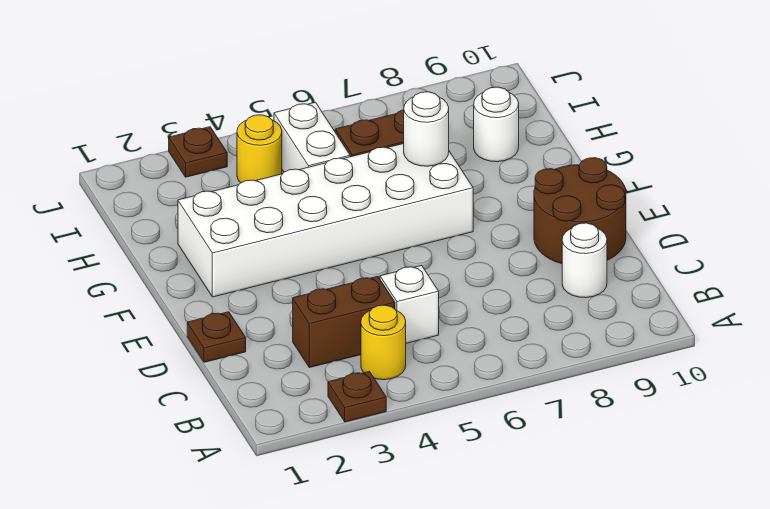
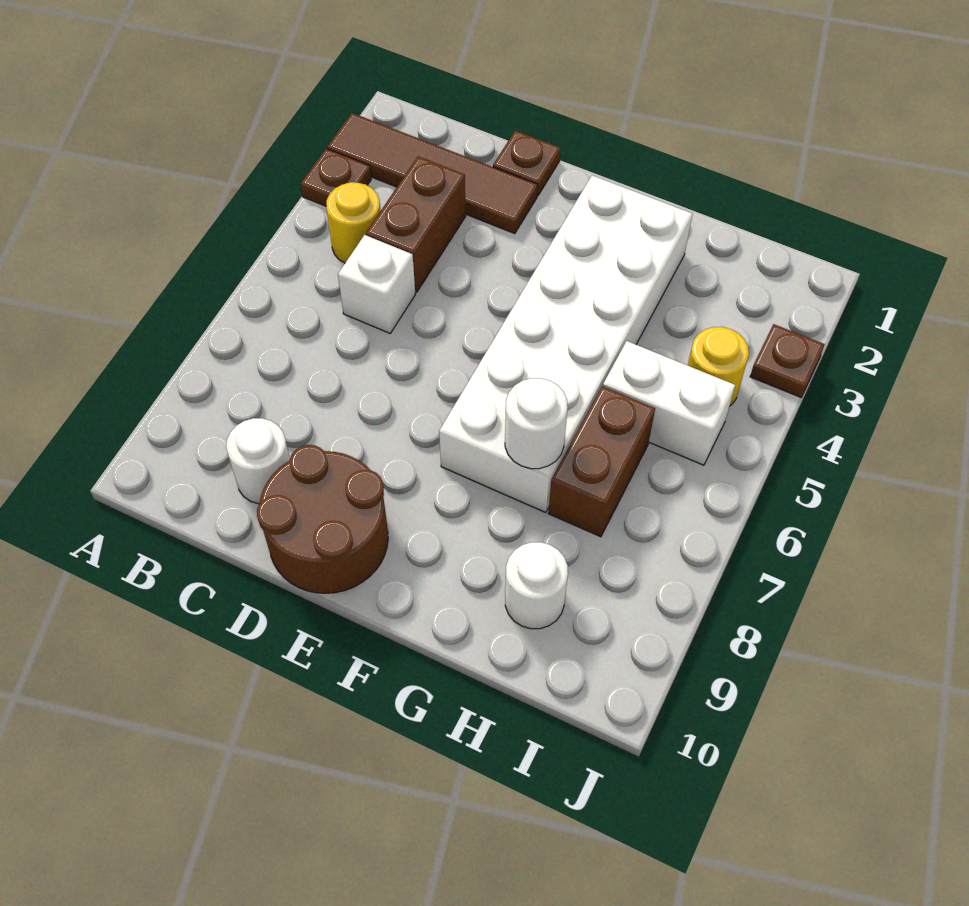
none -> brown tile A2:D2 level 1

